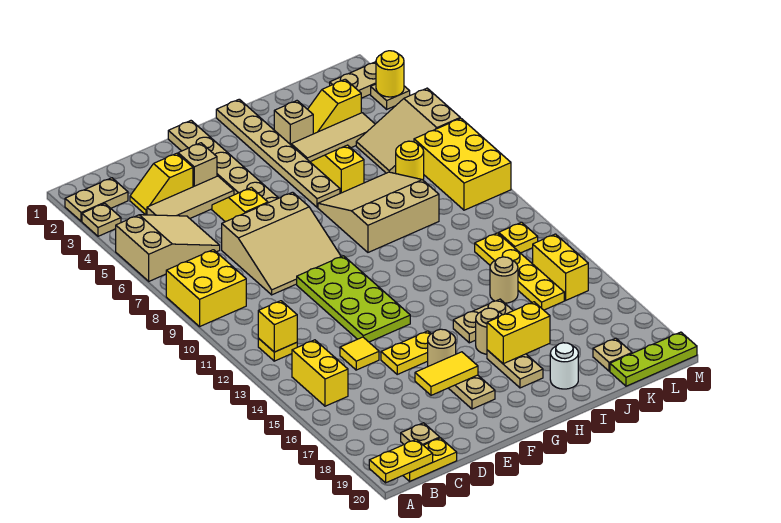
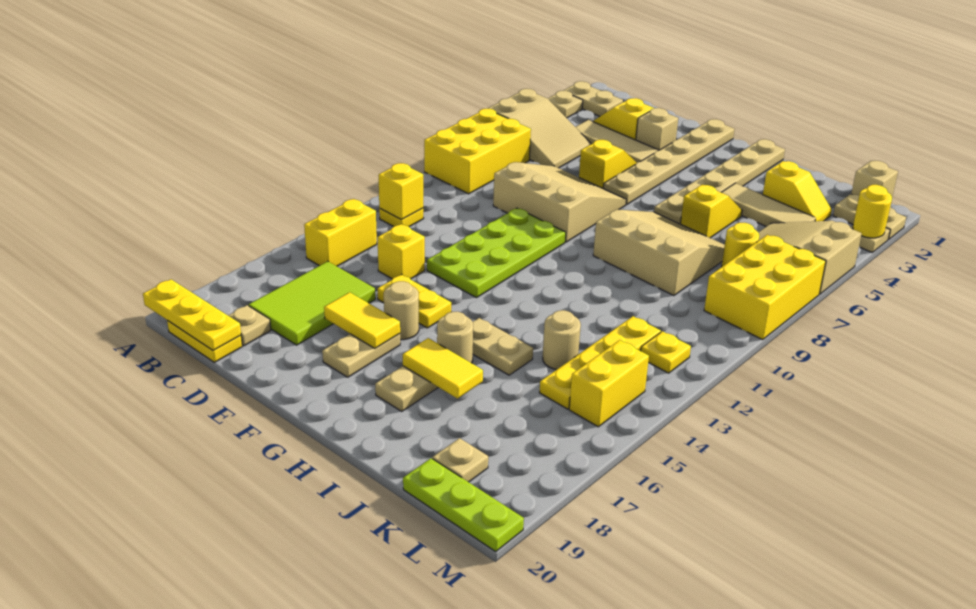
yellow brick A8:B9 level 1 -> yellow brick A7:B9 level 1
yellow plate A20:B20 level 2 -> yellow plate A20:C20 level 2
none -> lime tile C16:D18 level 1
tan slope D7:F9 level 1 top 7 -> tan slope D7:F9 level 1 top 9
yellow tile D14 level 1 -> yellow brick D14 level 1
yellow brick H17:I17 level 2 -> yellow tile H17:I17 level 2
tan brick I3 level 1 -> tan brick L1 level 1
white round brick I19 level 1 -> none
yellow slope J3:K3 level 1 top K -> yellow slope J3:K3 level 1 top J

